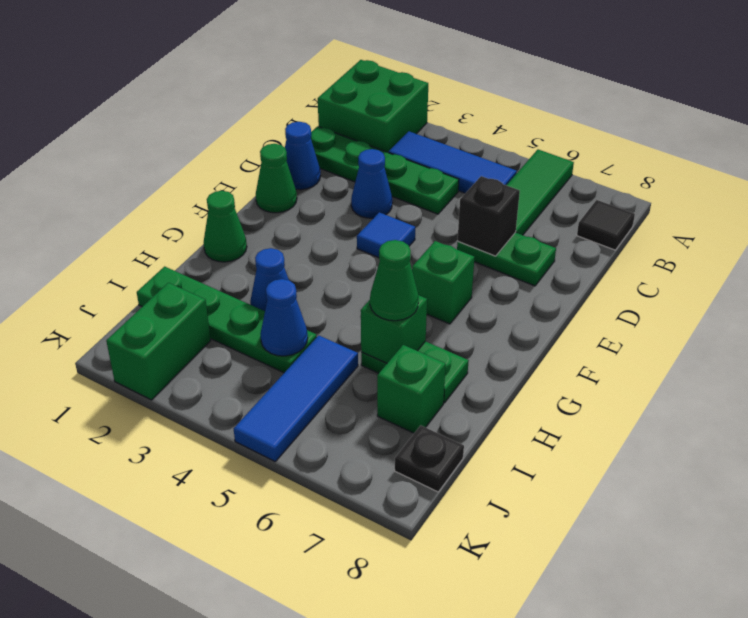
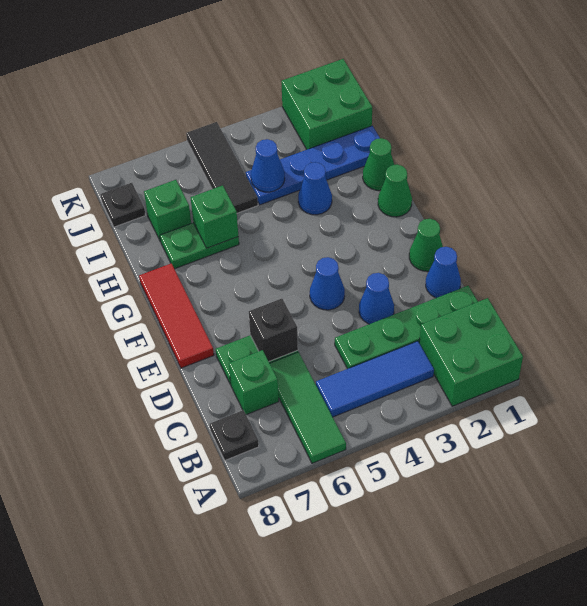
black tile B8 level 1 -> black plate B8 level 1
blue tile E4 level 1 -> blue cone E4 level 1
none -> red tile E8:G8 level 1
green brick F6 level 1 -> green brick C7 level 1
green cone H6 level 3 -> green cone H1 level 1
green plate I1:I4 level 1 -> blue plate I1:I4 level 1
blue tile I5:K5 level 1 -> black tile I5:K5 level 1
green brick J2:K2 level 1 -> green brick J1:K2 level 1

